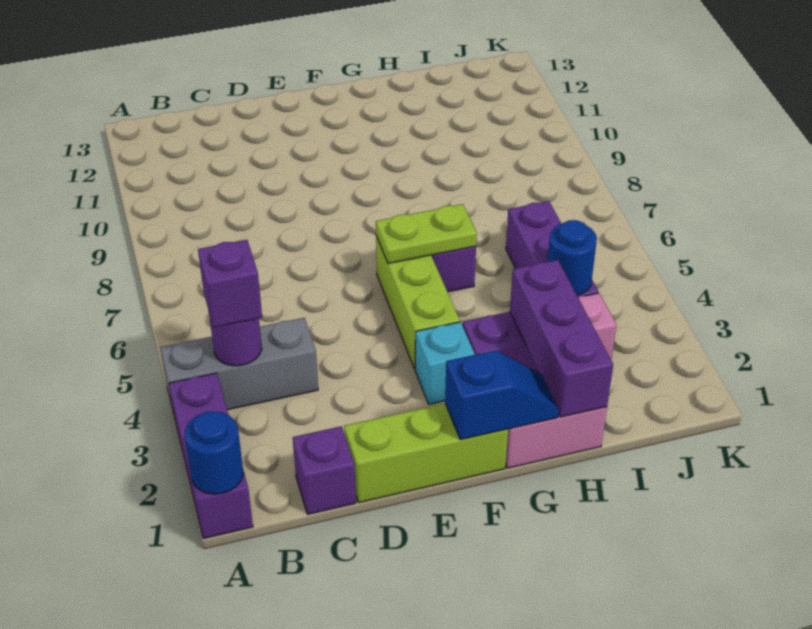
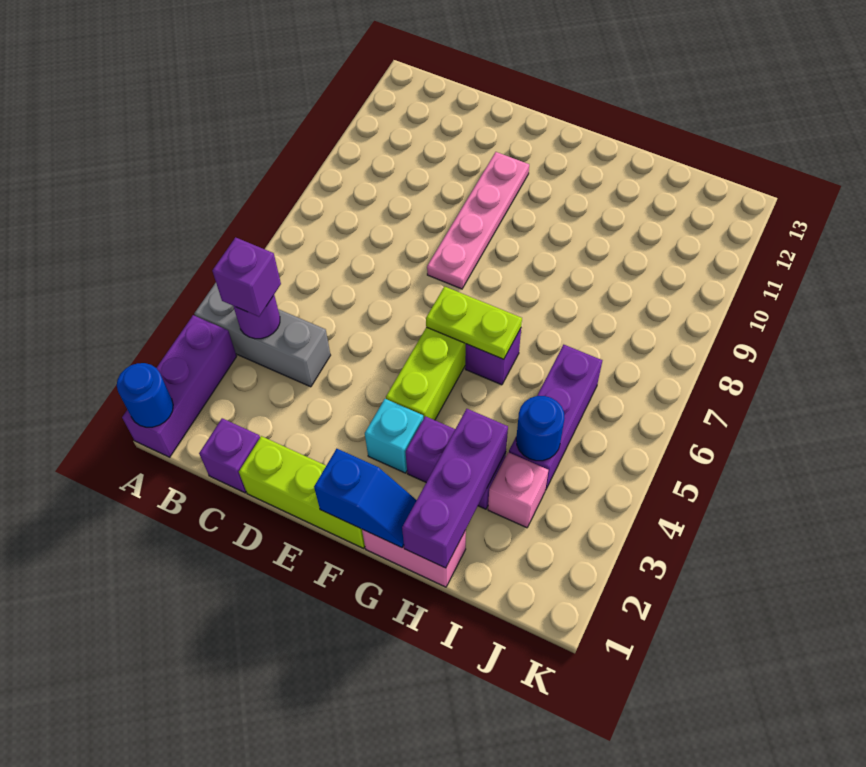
none -> pink plate E8:E11 level 1

